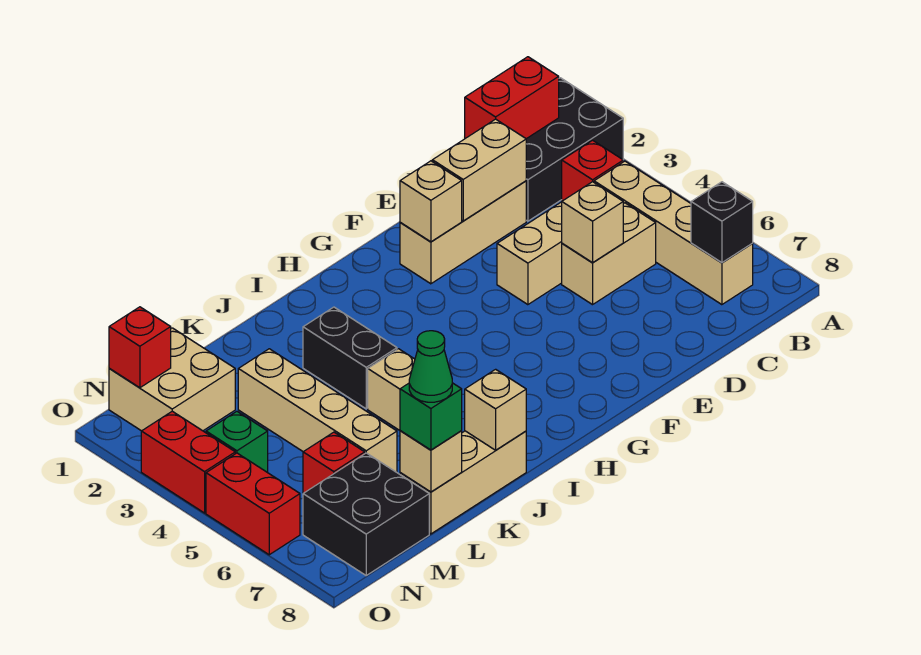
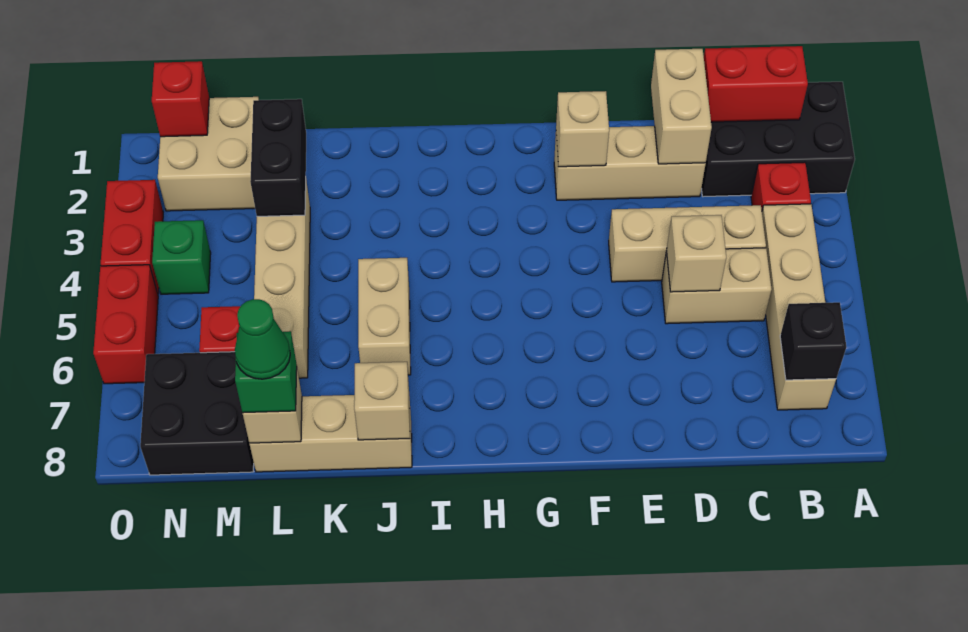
tan brick D2:E2 level 2 -> tan brick D1:D2 level 2
black brick J3:J4 level 1 -> black brick L2:L3 level 2

